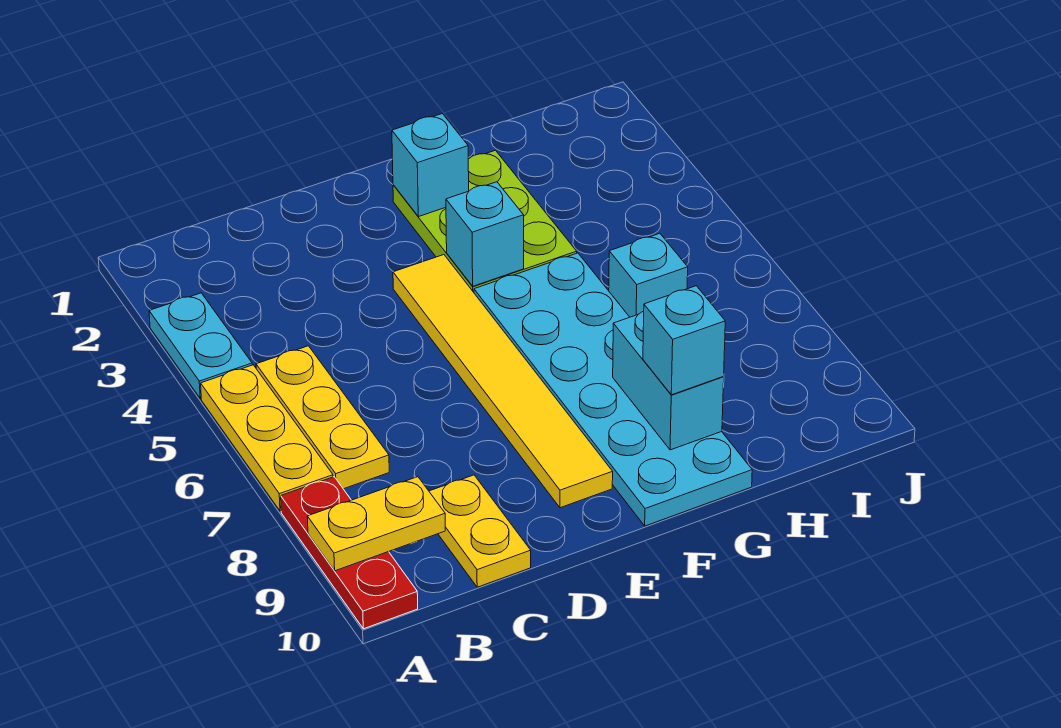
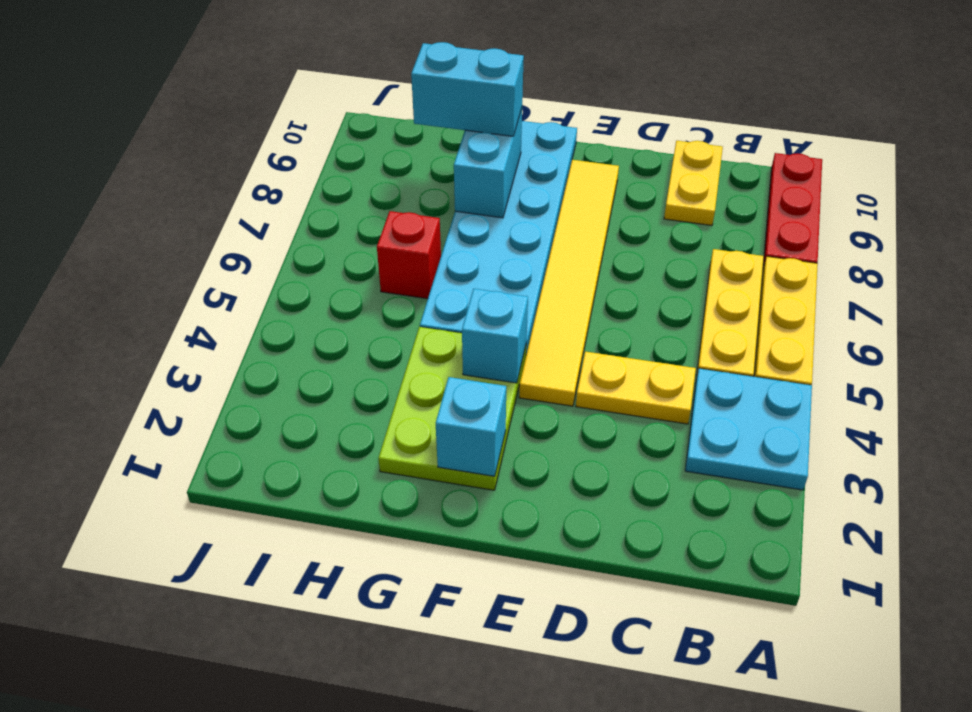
cyan plate A3:A4 level 1 -> cyan plate A3:B4 level 1
yellow plate A9:B9 level 2 -> yellow plate C4:D4 level 1
cyan brick G9 level 3 -> cyan brick G9:H9 level 3
cyan brick H6 level 1 -> red brick H6 level 1

